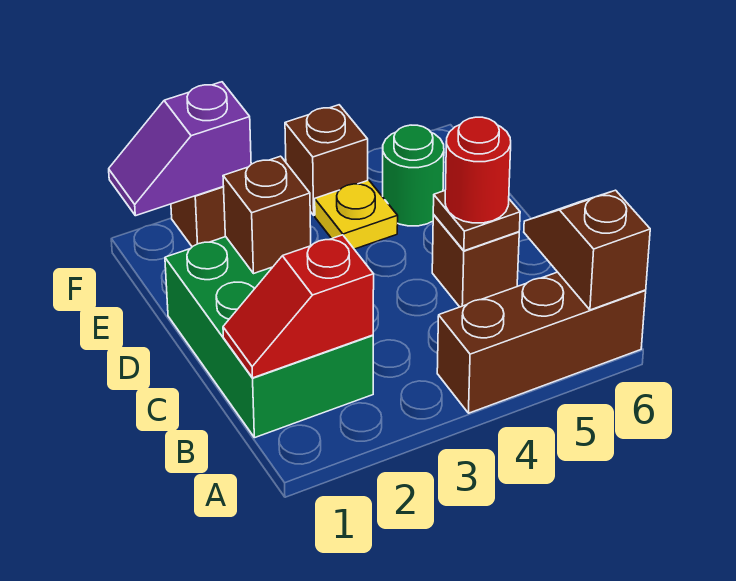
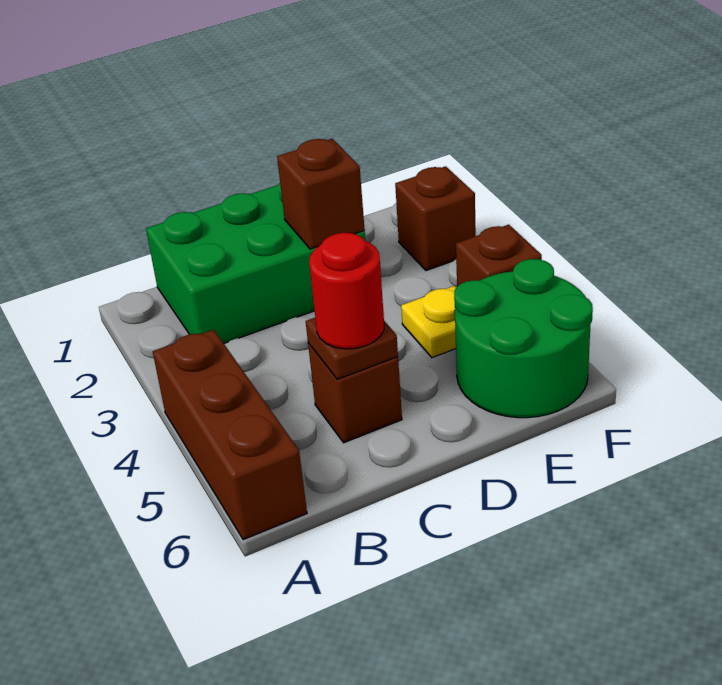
brown slope A6:B6 level 2 top A -> none
red slope B1:B2 level 2 top 2 -> none
green round brick E5 level 1 -> green round brick E5:F6 level 1
purple slope F1:F2 level 2 top 2 -> none

